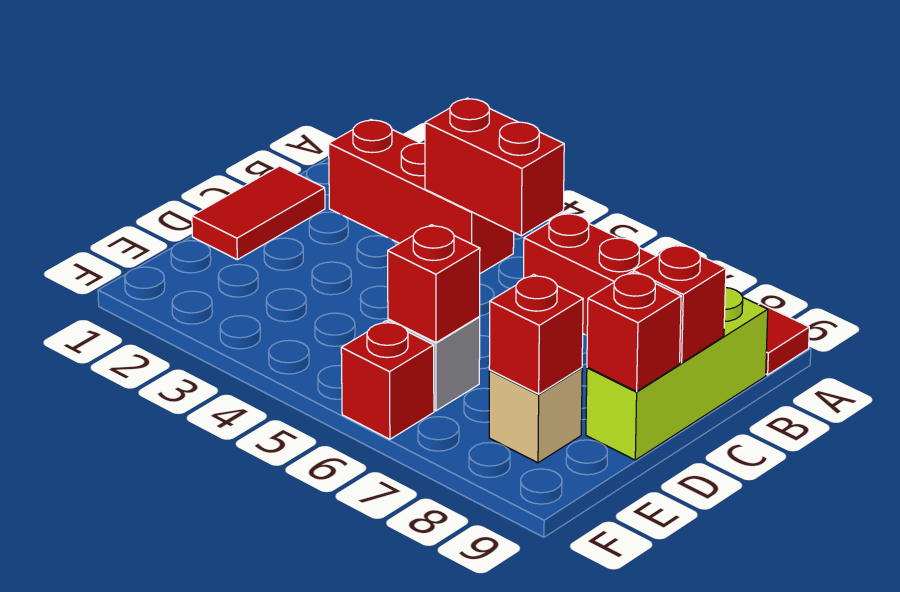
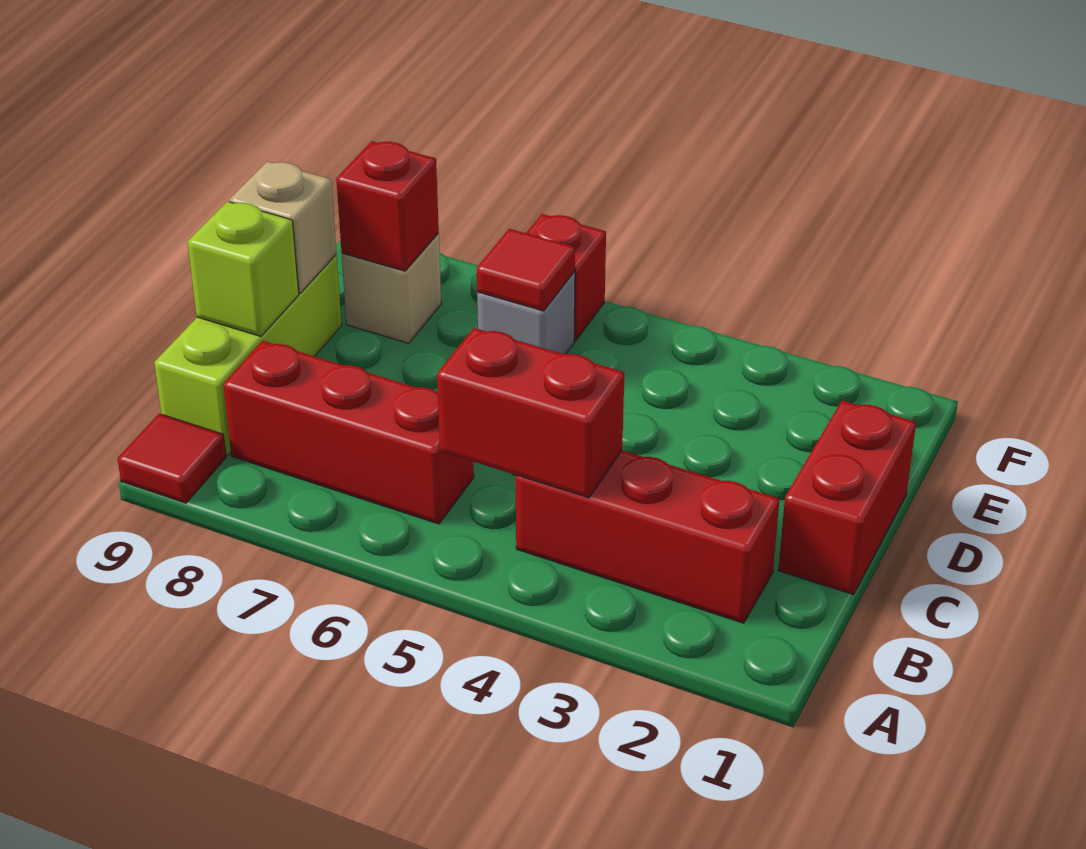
red tile C1:D1 level 1 -> red brick C1:D1 level 1
red brick C9 level 2 -> lime brick C9 level 2
red brick D9 level 2 -> tan brick D9 level 2
red brick E6 level 2 -> red tile E6 level 2

